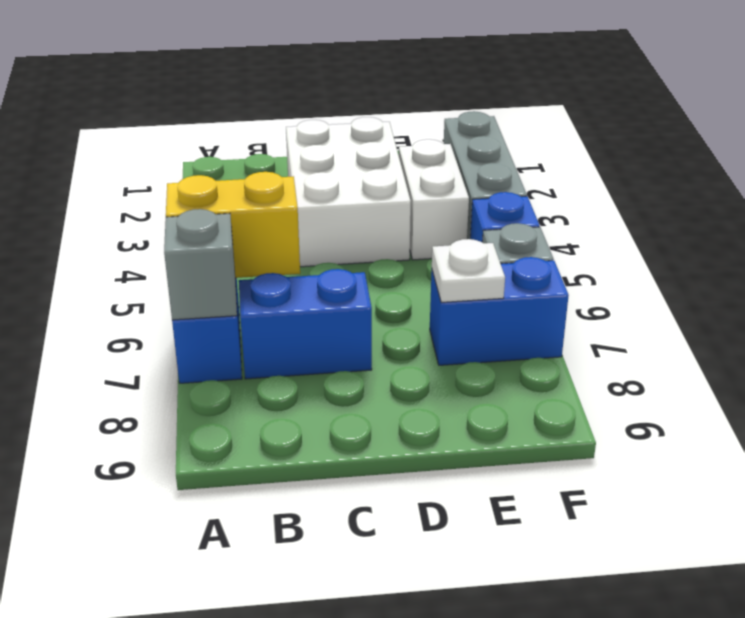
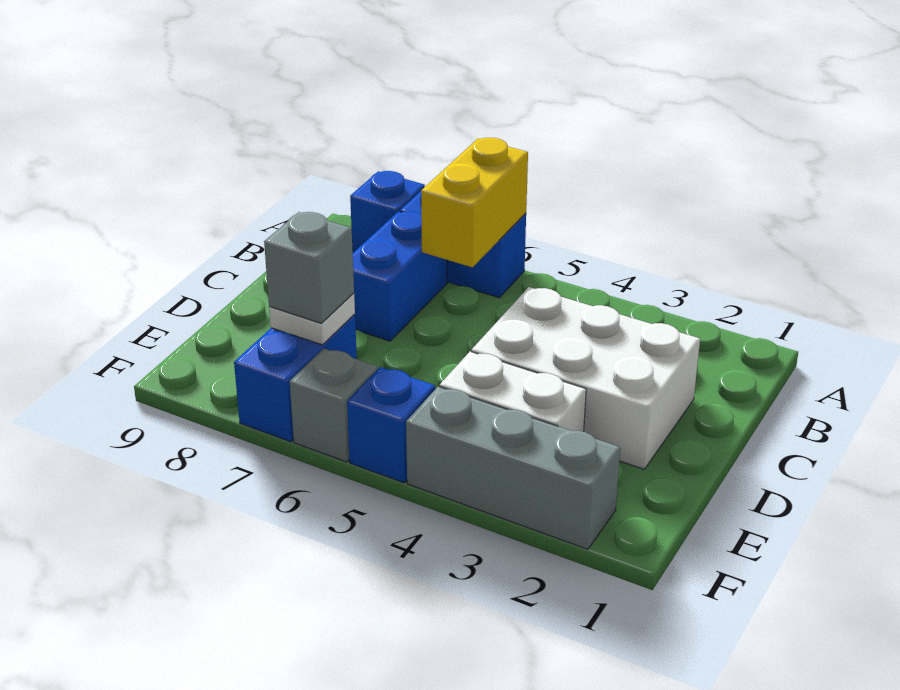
grey brick A7 level 2 -> grey brick E7 level 3
none -> blue brick A8 level 1

